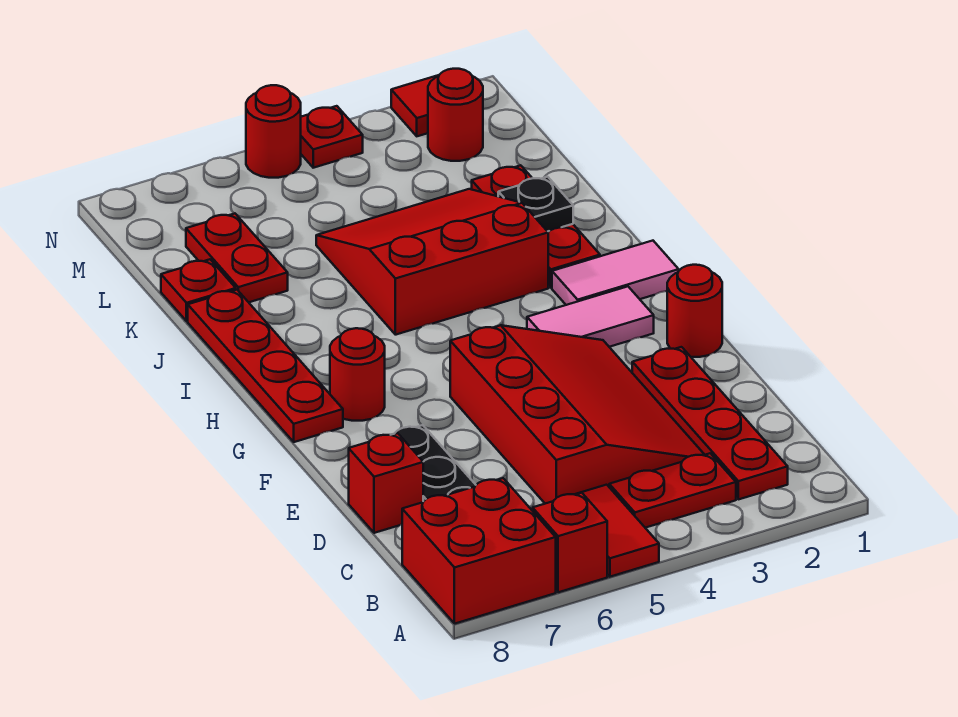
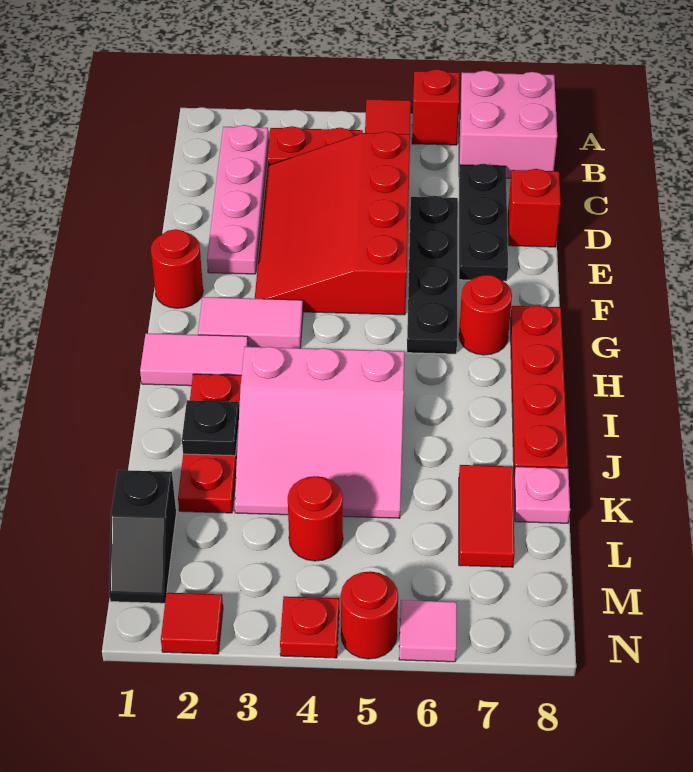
red brick A7:B8 level 1 -> pink brick A7:B8 level 1
red plate B2:E2 level 1 -> pink plate B2:E2 level 1
none -> black plate D6:G6 level 1
red slope I3:K5 level 1 top I -> pink slope I3:K5 level 1 top I
red plate K7:L7 level 1 -> red tile K7:L7 level 1
red plate K8 level 1 -> pink plate K8 level 1
none -> black slope L1:M1 level 1 top L
red round brick M2 level 1 -> red round brick L4 level 1
none -> pink tile N6 level 1

